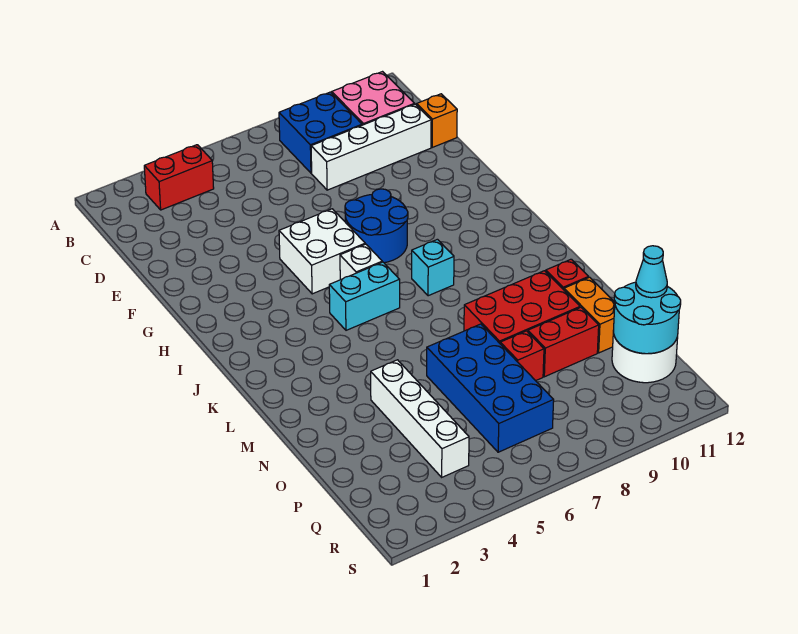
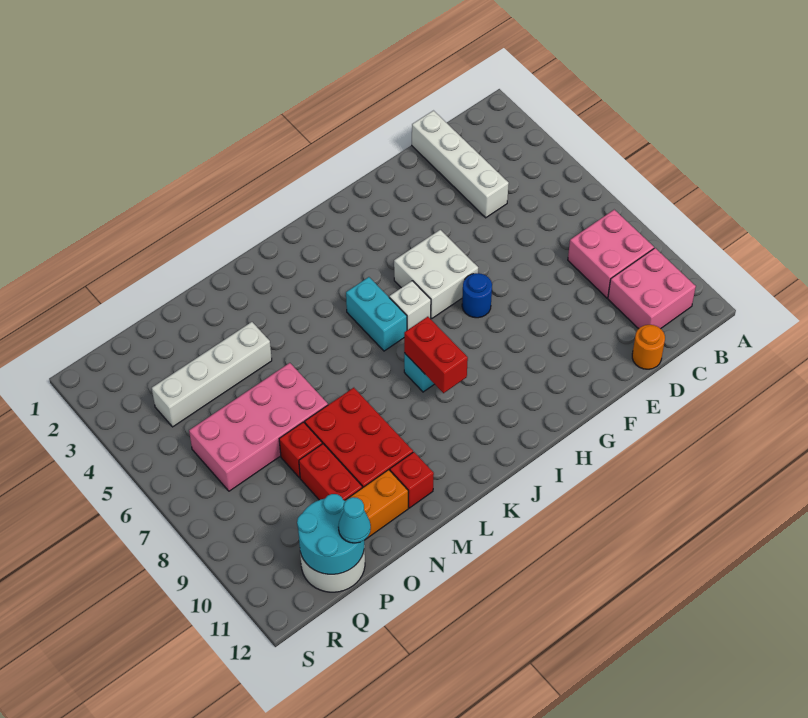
red brick B3:B4 level 1 -> red brick J8:J9 level 2
blue brick B8:C9 level 1 -> pink brick B8:C9 level 1
white brick D8:D11 level 1 -> white brick D1:D4 level 1
orange brick D12 level 1 -> orange round brick D12 level 1
blue round brick G7:H8 level 1 -> blue round brick G7 level 1
blue brick N6:Q7 level 1 -> pink brick N6:Q7 level 1

